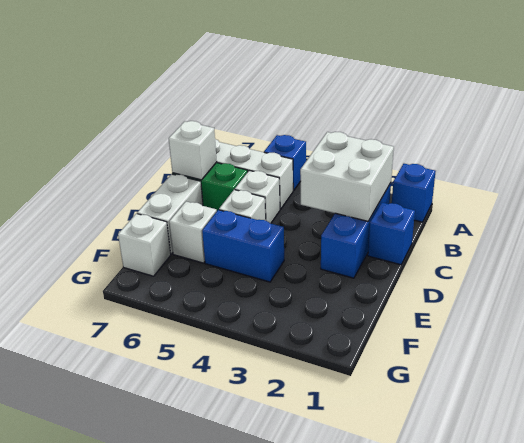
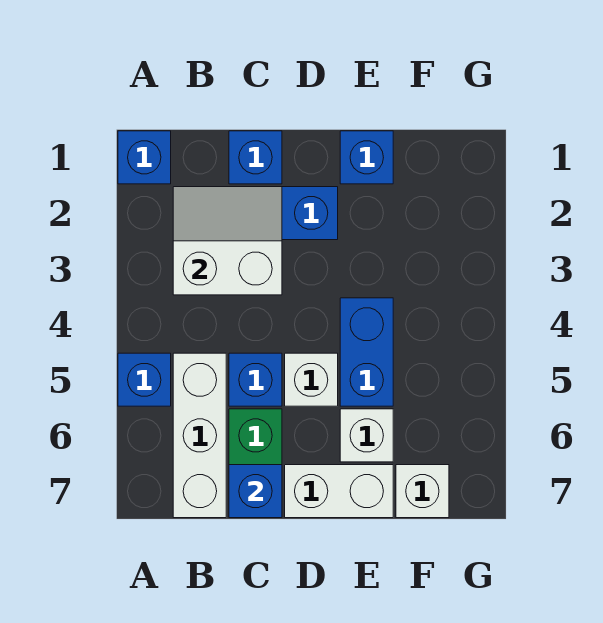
white brick B2:C3 level 2 -> white slope B2:C3 level 2 top 3
white brick C5 level 1 -> blue brick C5 level 1
white brick C7 level 2 -> blue brick C7 level 2
none -> blue brick E1 level 1

